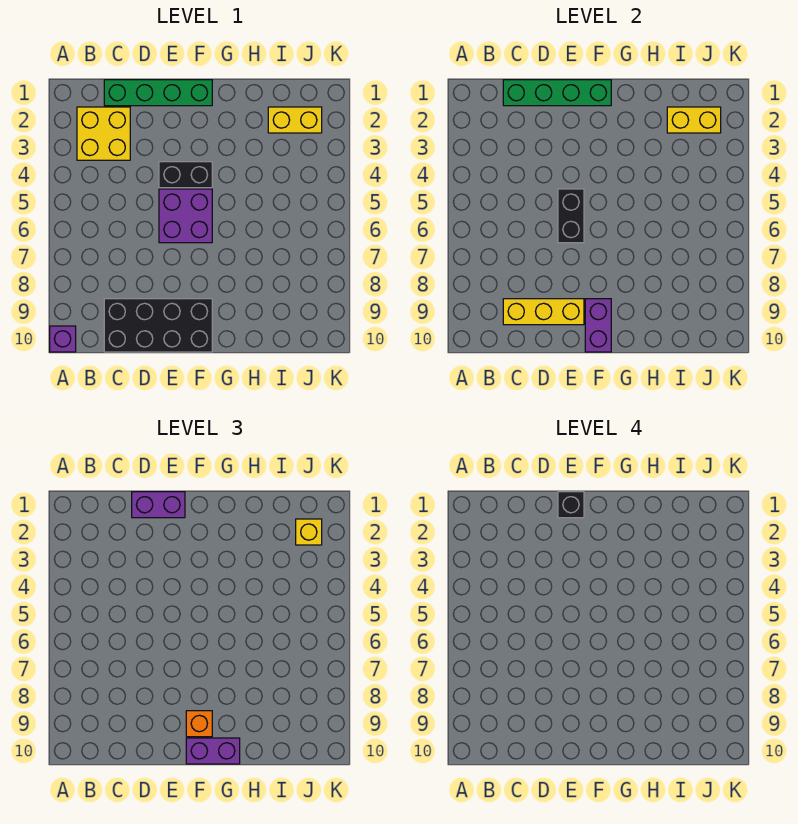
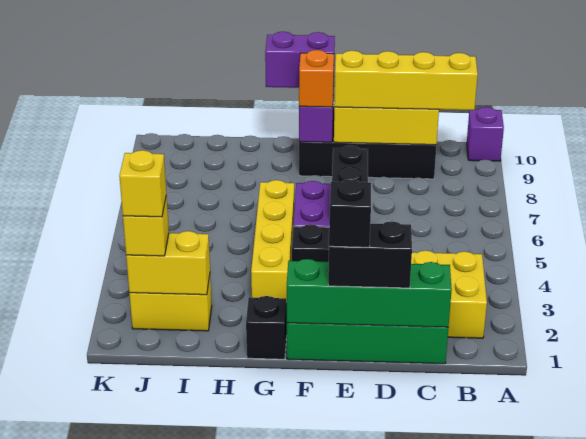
none -> yellow brick B9:E9 level 3
purple brick D1:E1 level 3 -> black brick D1:E1 level 3
none -> black brick G1 level 1
none -> yellow brick G3:G6 level 1
none -> yellow brick J2 level 4

